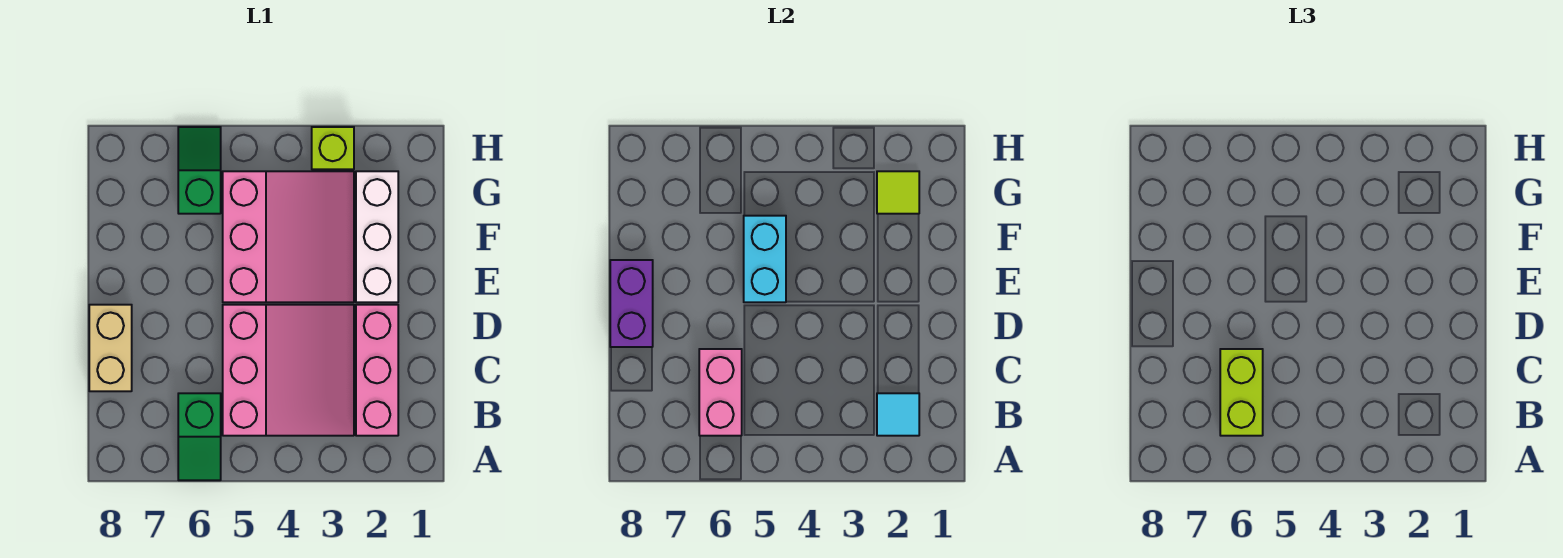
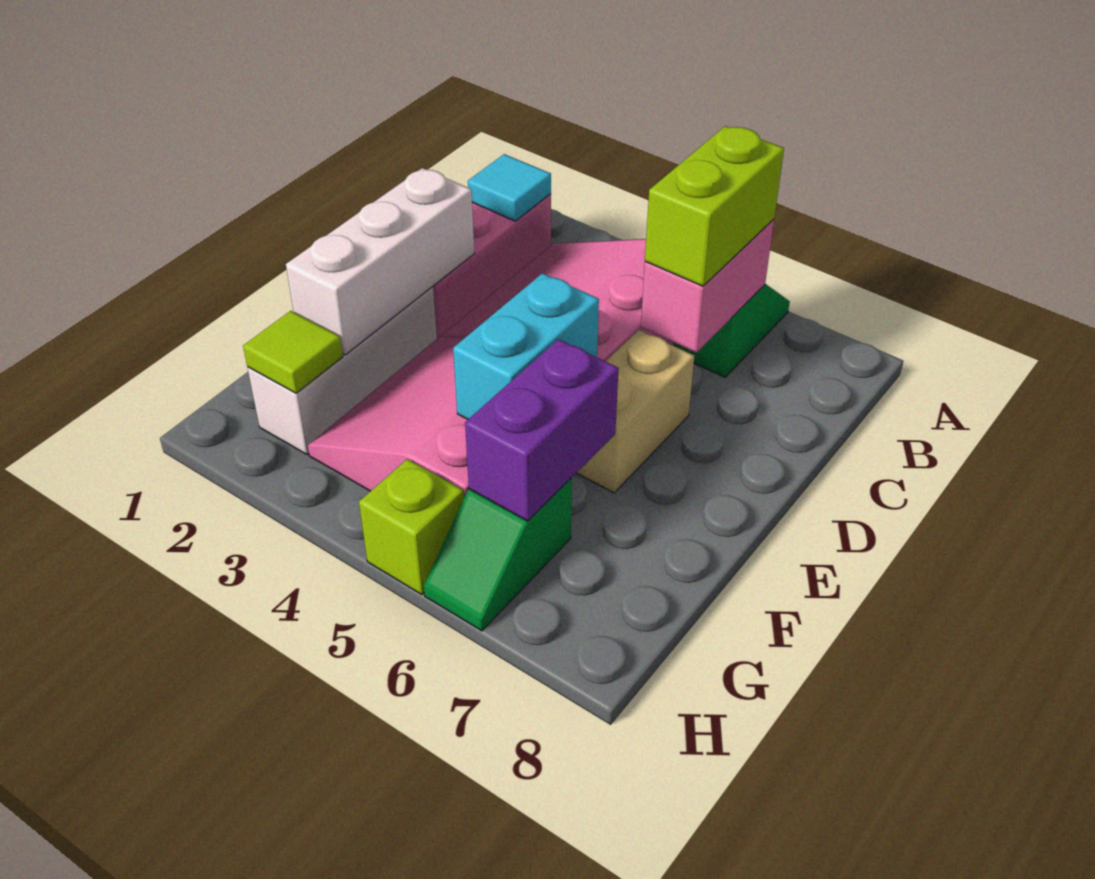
tan brick C8:D8 level 1 -> tan brick D6:E6 level 1
none -> white brick D2:F2 level 2
purple brick D8:E8 level 2 -> purple brick F6:G6 level 2
lime brick H3 level 1 -> lime brick H5 level 1

